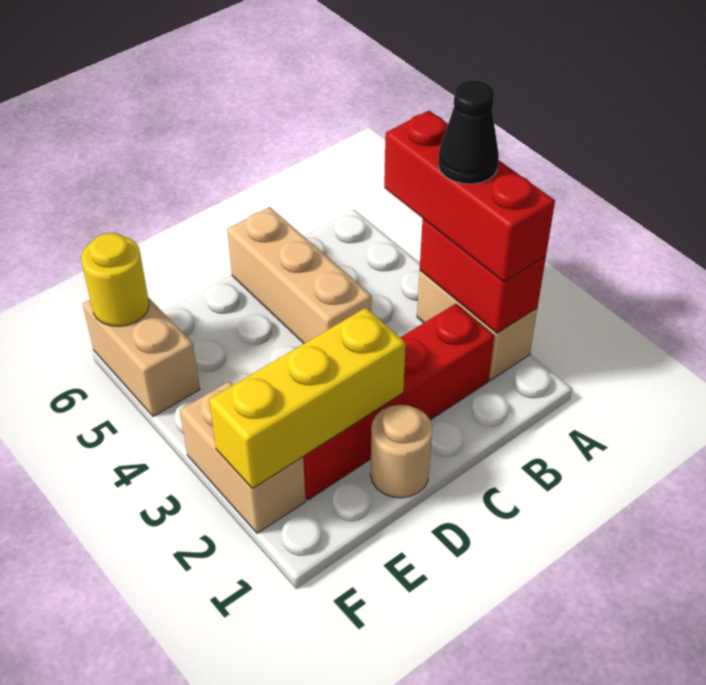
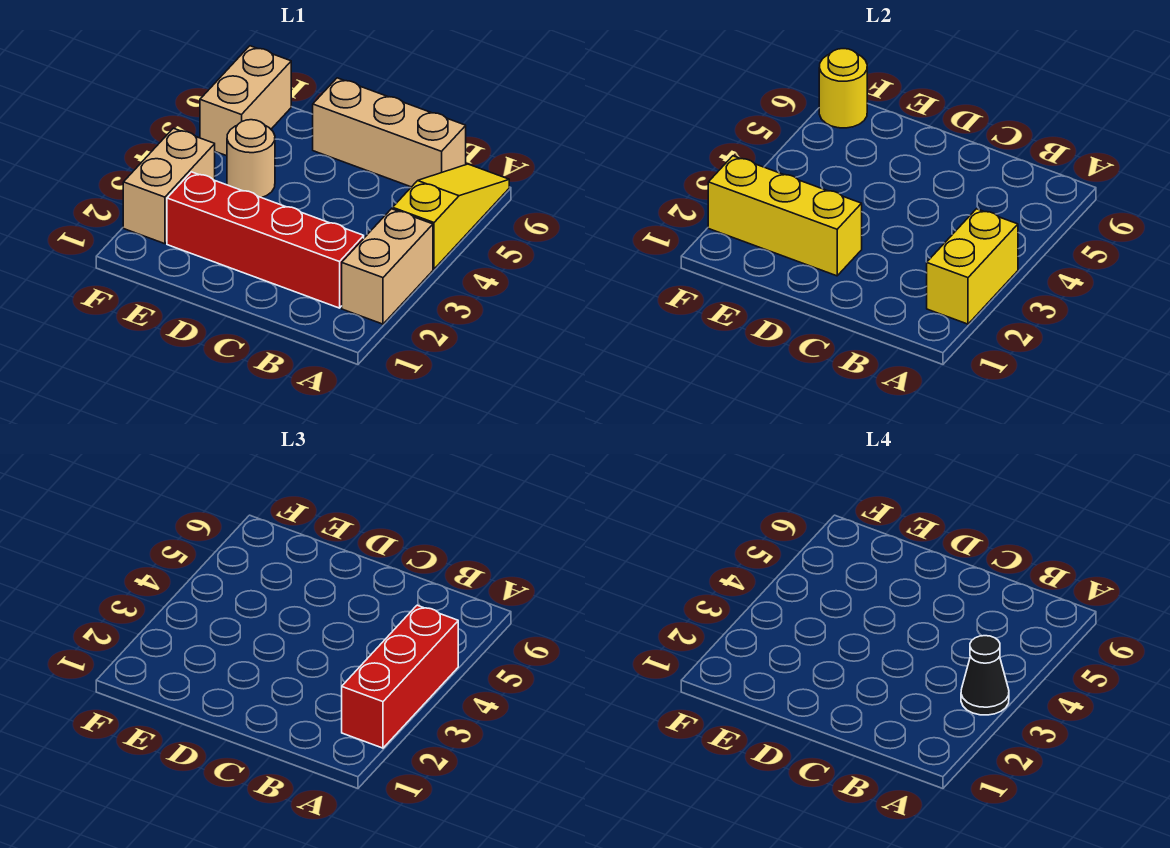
red brick A2:A3 level 2 -> yellow brick A2:A3 level 2
none -> yellow slope A4:A6 level 1 top 4
tan brick C4:C6 level 1 -> tan brick B6:D6 level 1
tan round brick D1 level 1 -> tan round brick E4 level 1

